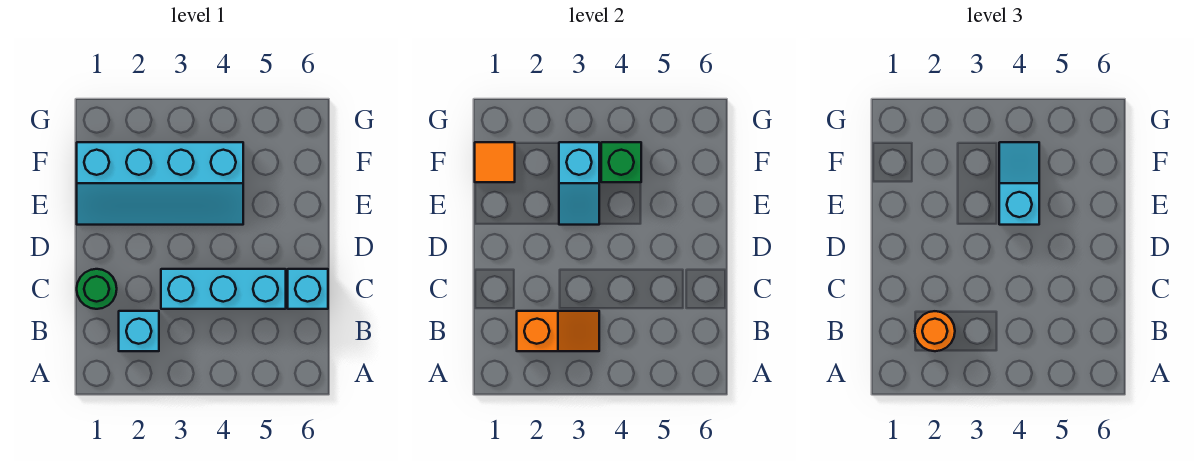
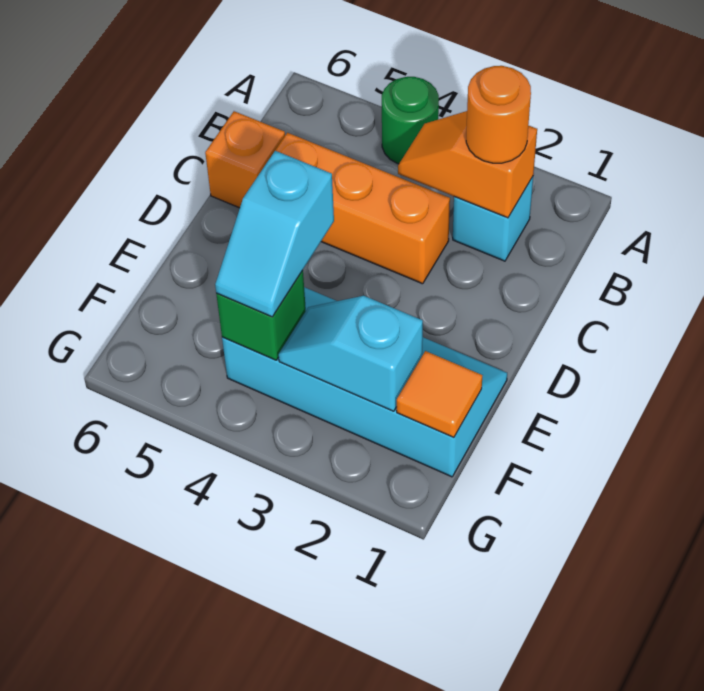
green round brick C1 level 1 -> green round brick A4 level 1
cyan brick C3:C5 level 1 -> orange brick C3:C5 level 1
cyan brick C6 level 1 -> orange brick C6 level 1
cyan slope E3:F3 level 2 top F -> cyan slope F2:F3 level 2 top 2

